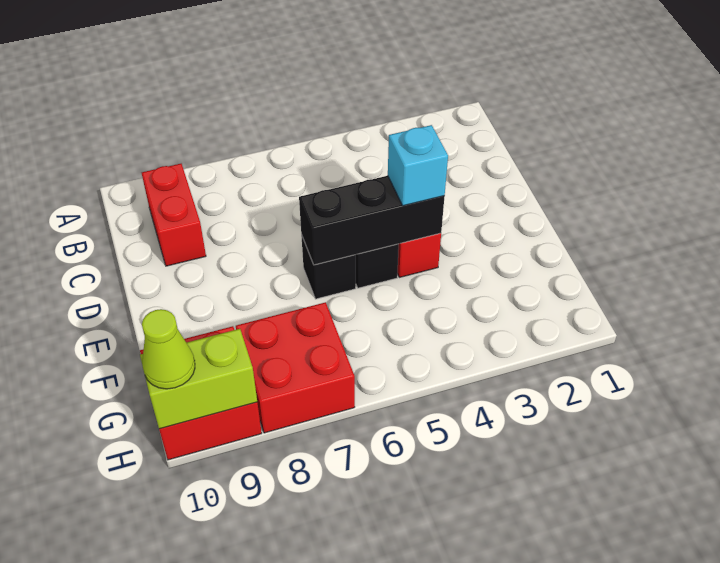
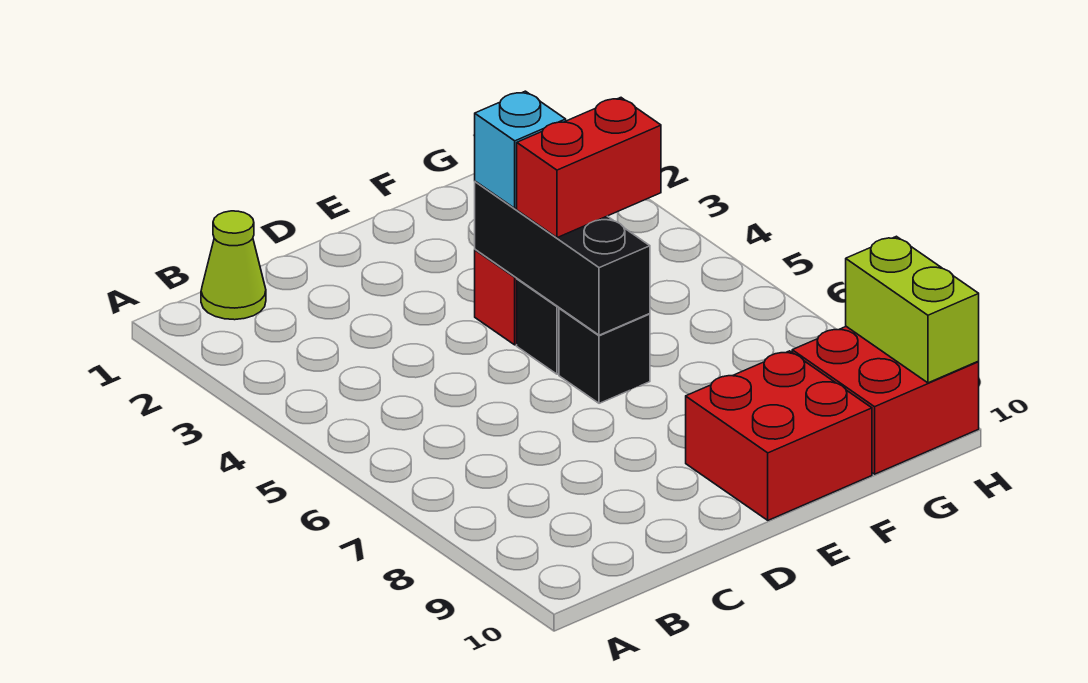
red brick B9:C9 level 1 -> red brick E5:F5 level 3
red brick G7:H8 level 1 -> red brick E9:F10 level 1
lime cone H10 level 3 -> lime cone B1 level 1

